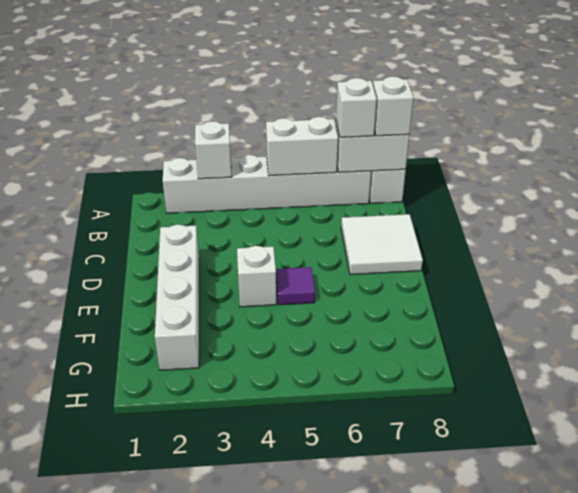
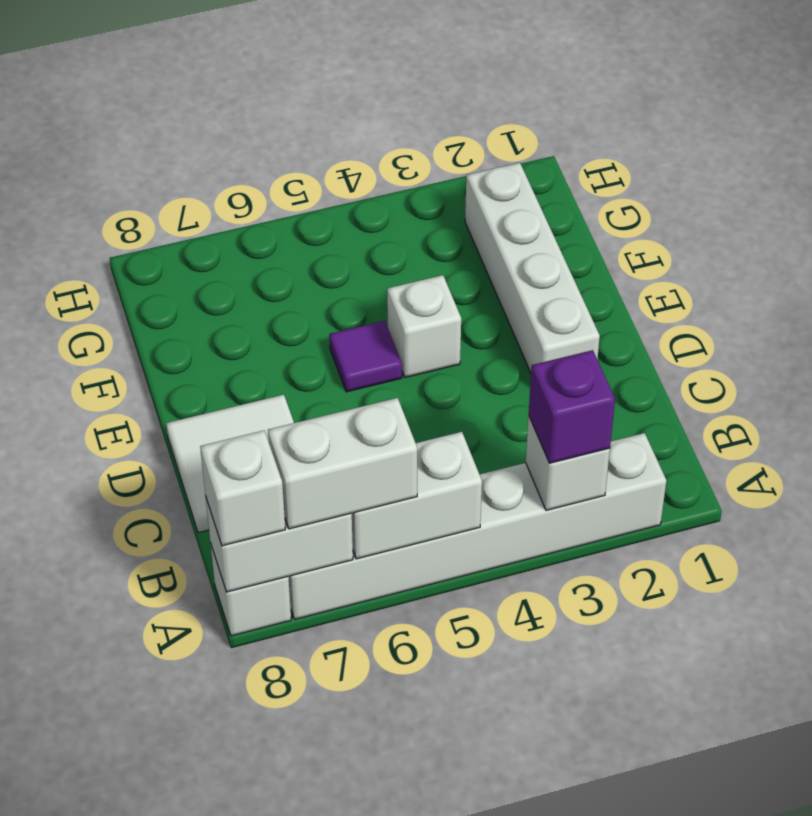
none -> purple brick A3 level 3
white brick A7 level 3 -> white brick A6:A7 level 3

